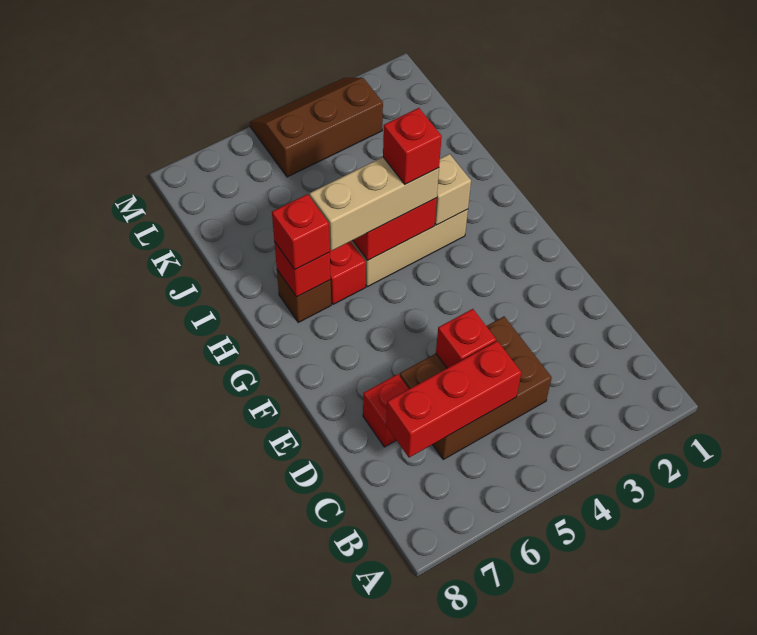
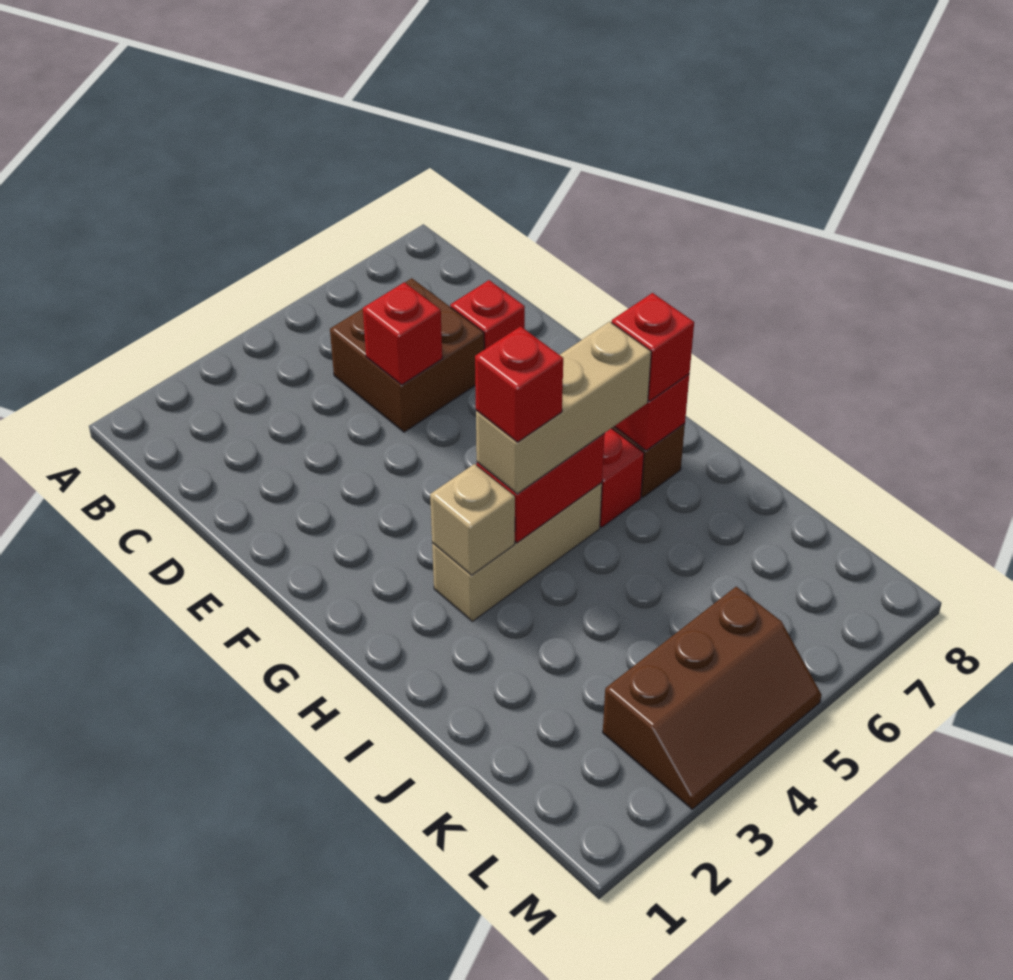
brown brick C4:D6 level 1 -> brown brick C5:D6 level 1
red brick C5:C7 level 2 -> none

